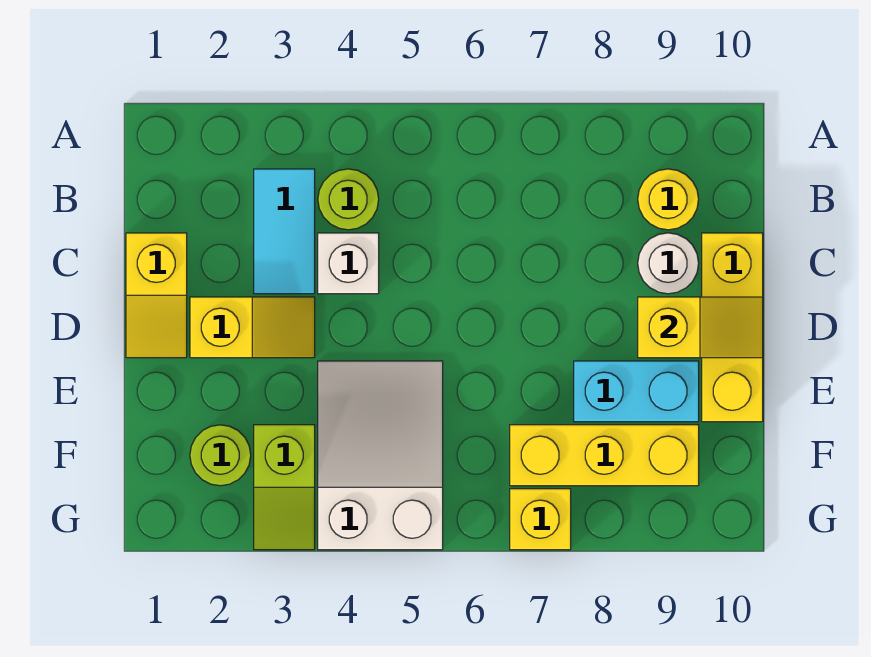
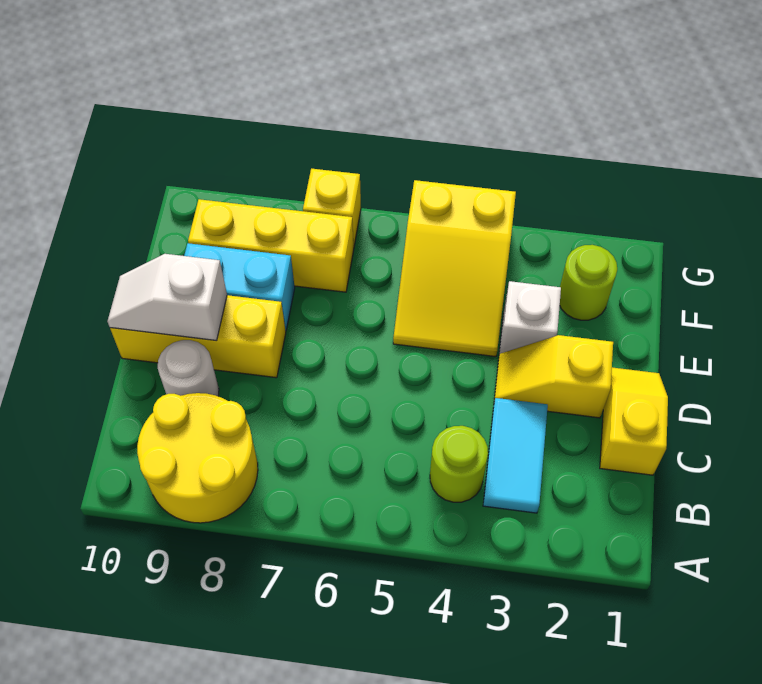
yellow round brick B9 level 1 -> yellow round brick A8:B9 level 1
white brick C4 level 1 -> white brick E3 level 1
yellow brick C10:E10 level 1 -> yellow brick D8:D10 level 1
yellow slope D9:D10 level 2 top 9 -> white slope D9:D10 level 2 top 9
white slope E4:G5 level 1 top G -> yellow slope E4:G5 level 1 top G
lime slope F3:G3 level 1 top F -> none

